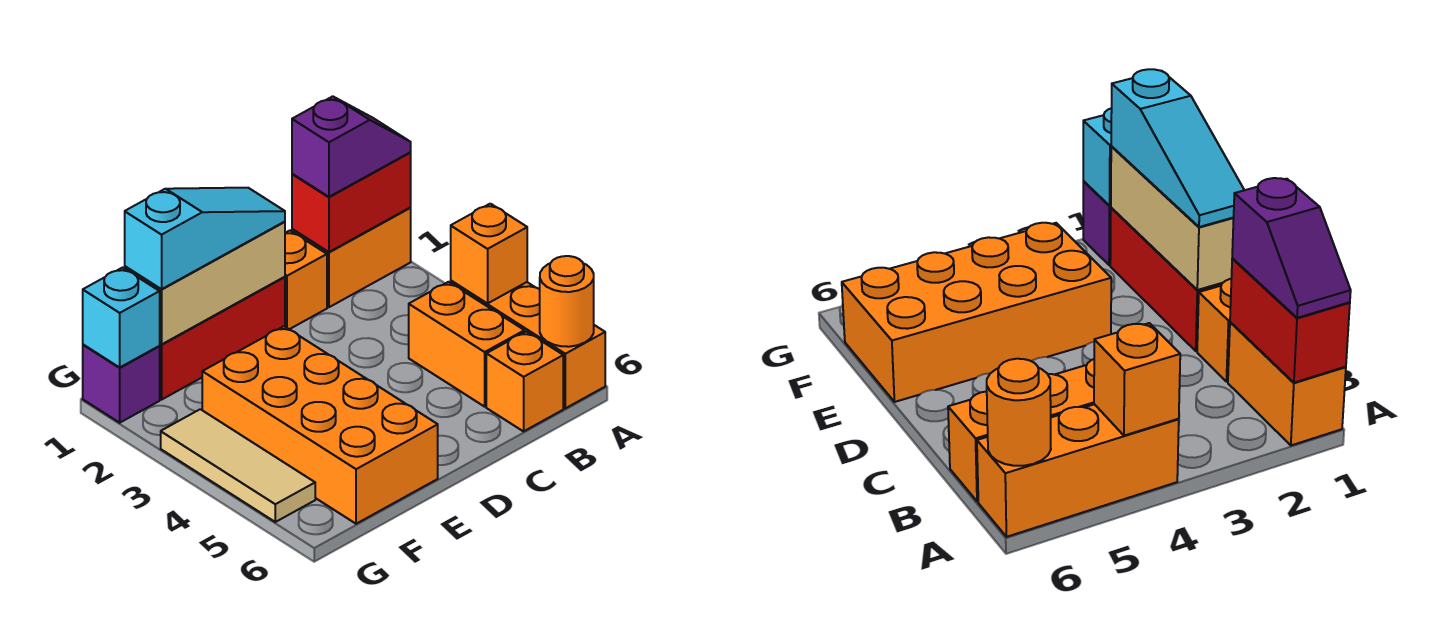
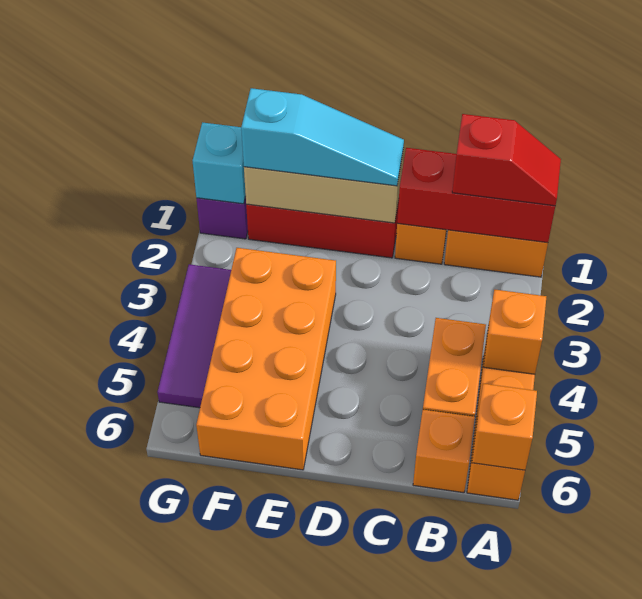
red brick A1:B1 level 2 -> red brick A1:C1 level 2
purple slope A1:B1 level 3 top B -> red slope A1:B1 level 3 top B
orange round brick A6 level 2 -> orange brick A6 level 2
tan tile G3:G5 level 1 -> purple tile G3:G5 level 1

